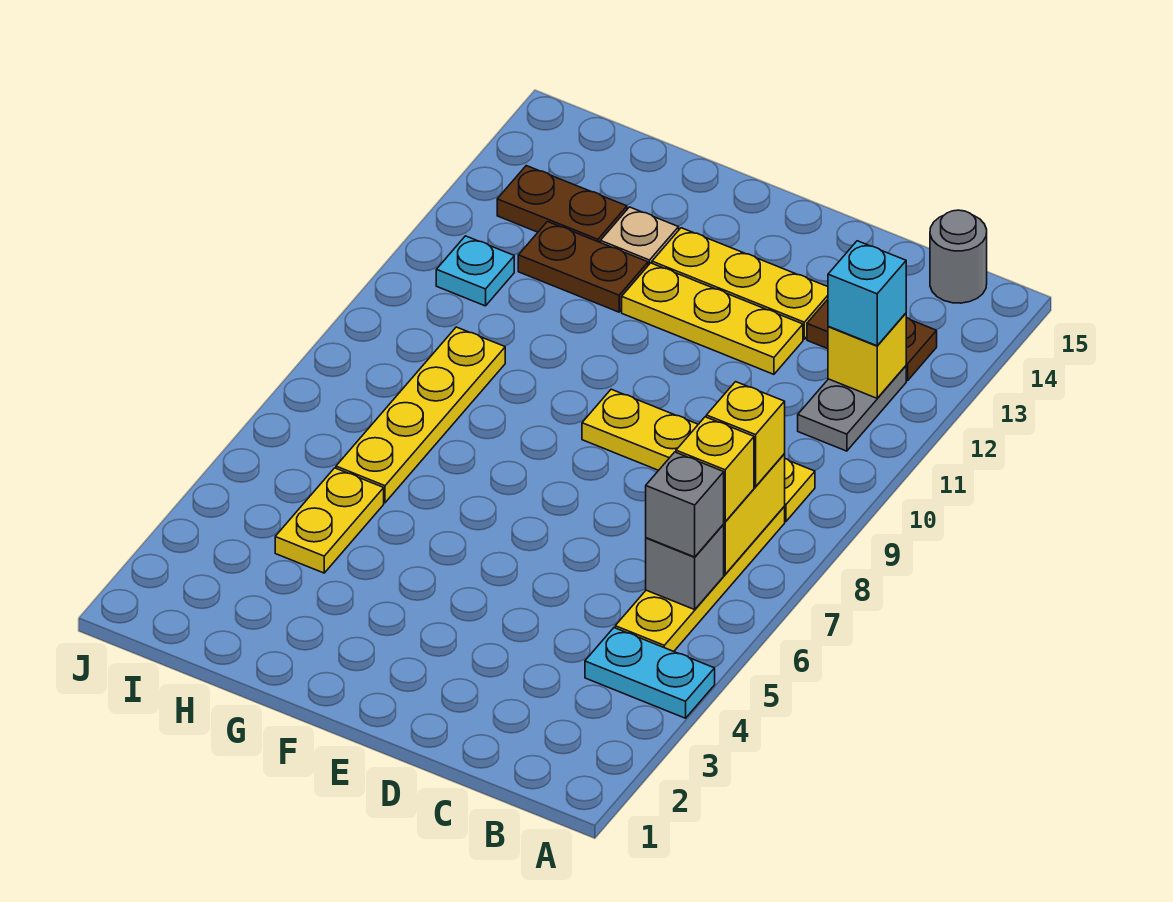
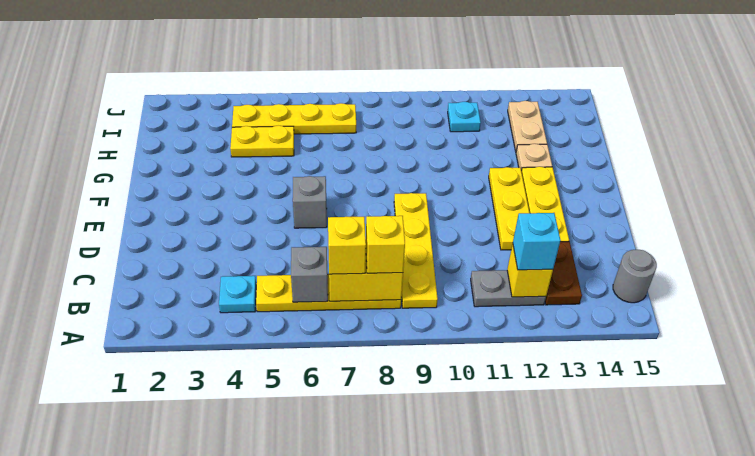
cyan plate A4:B4 level 1 -> cyan plate B4 level 1
grey brick B6 level 3 -> grey brick E6 level 1
brown plate G12:H12 level 1 -> none
yellow plate H6:H9 level 1 -> yellow plate I4:I7 level 1
brown plate H13:I13 level 1 -> tan plate H13:I13 level 1

